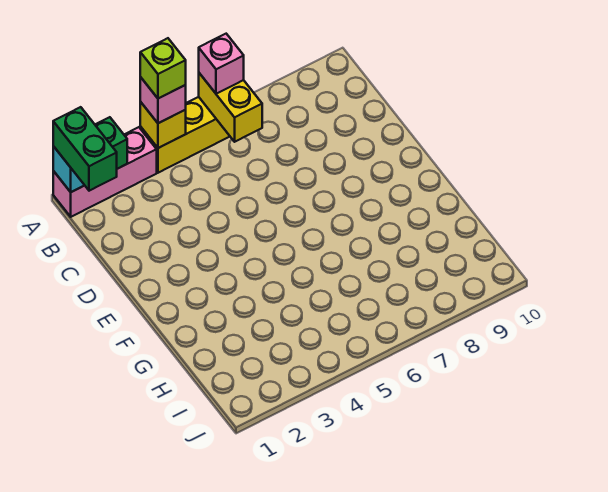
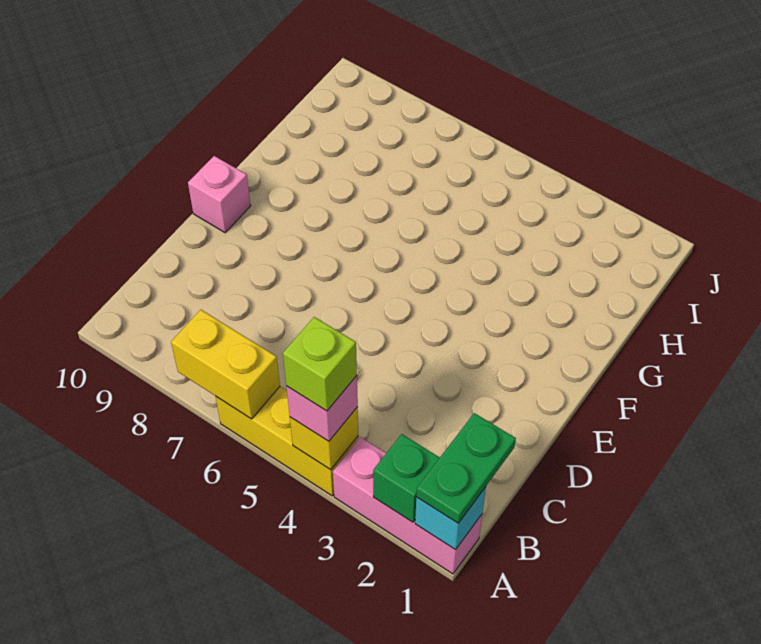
green brick A1:B1 level 3 -> green plate A1:B1 level 3
yellow brick A6:B6 level 2 -> yellow brick A6:A7 level 2
pink brick A6 level 3 -> pink brick E10 level 1

